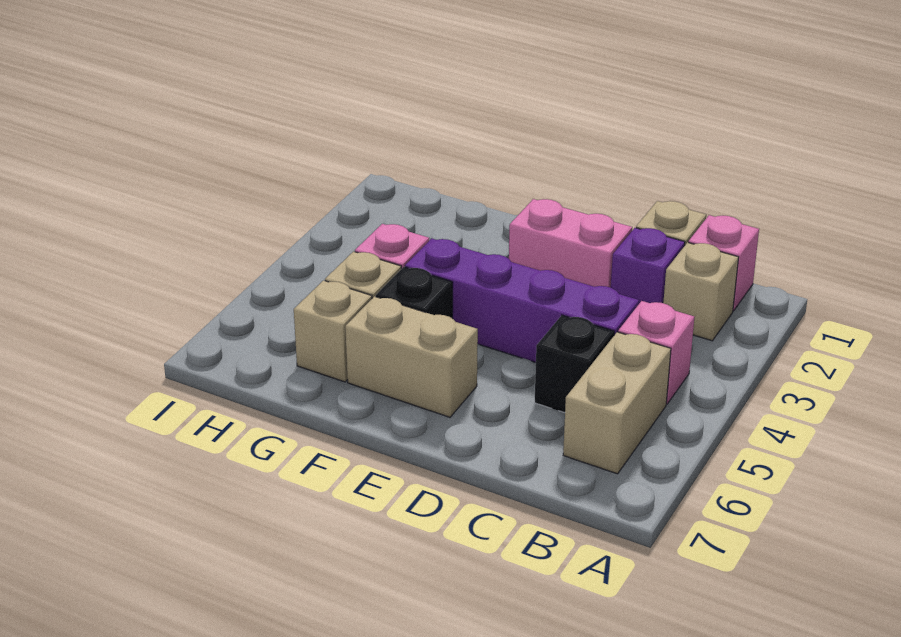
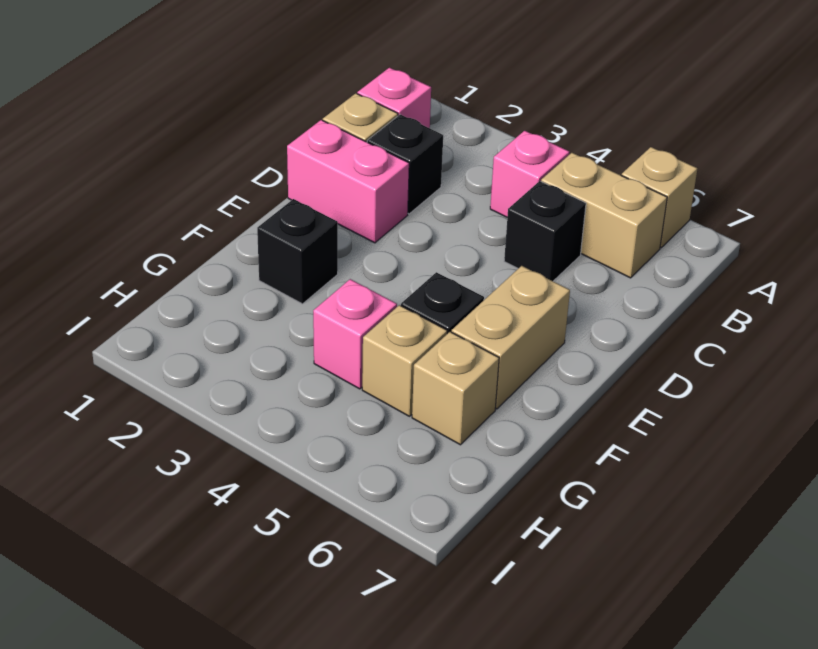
tan brick B2 level 1 -> tan brick A6 level 1
purple brick C2 level 1 -> black brick C2 level 1
purple brick C4:F4 level 1 -> none
pink brick D2:E2 level 1 -> pink brick D1:D2 level 1
none -> black brick F2 level 1

